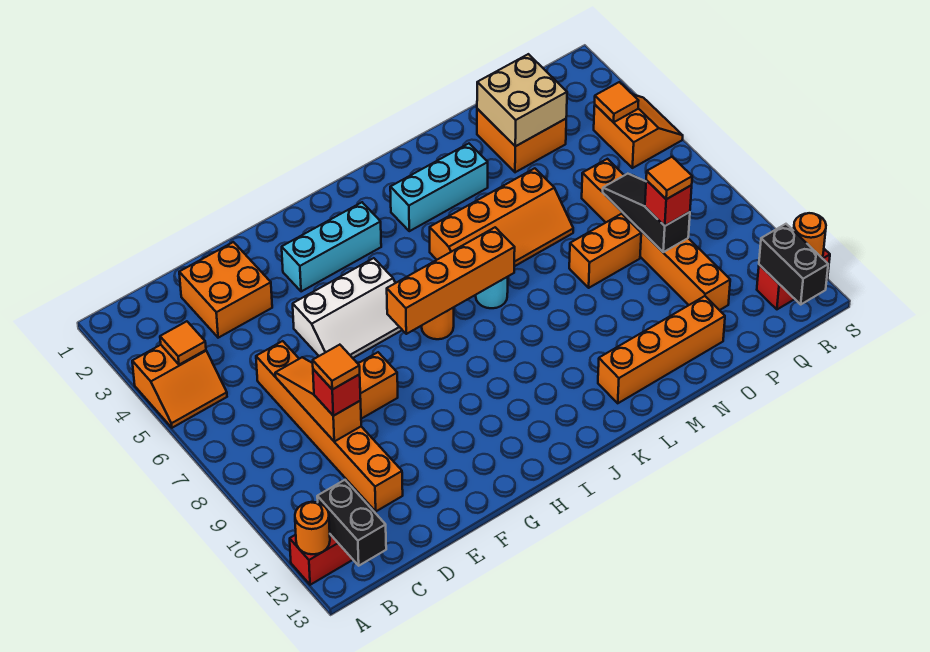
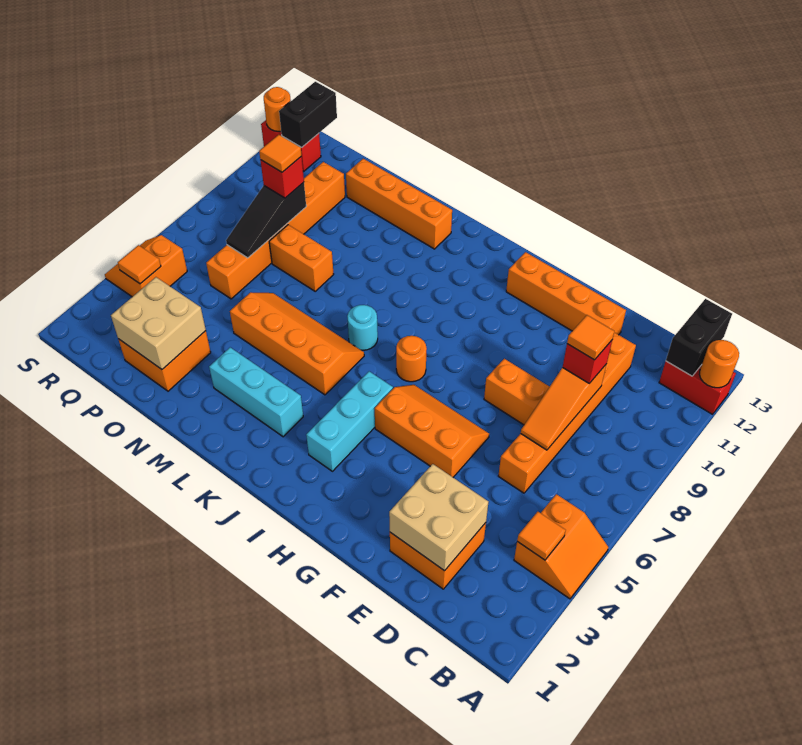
orange slope A4:B5 level 1 top 4 -> orange slope A4:B5 level 1 top B
none -> tan brick D2:E3 level 2
white slope F5:H6 level 1 top 5 -> orange slope F5:H6 level 1 top 5
cyan brick G3:I3 level 1 -> cyan brick I3:I5 level 1
orange brick H7:K7 level 2 -> orange brick E12:H12 level 1

